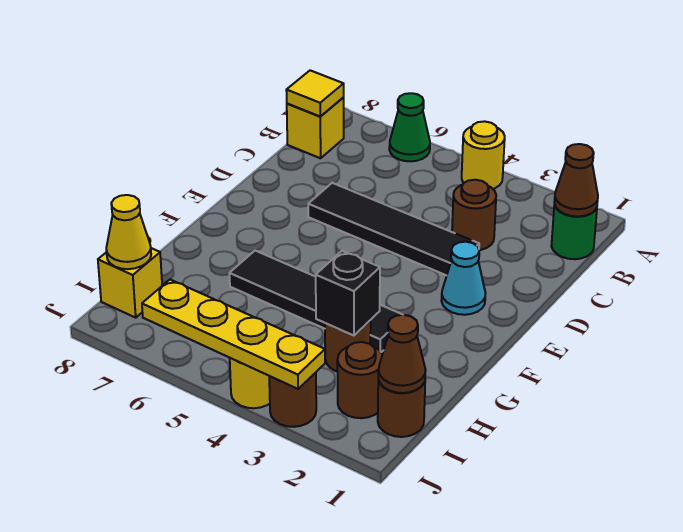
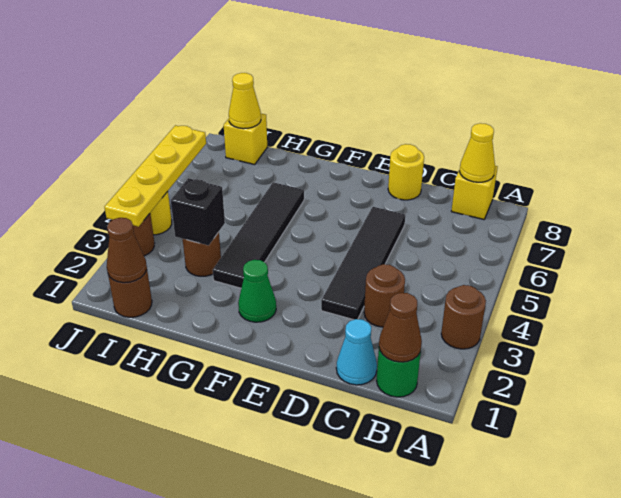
yellow round brick A4 level 1 -> yellow round brick D8 level 1
green cone A6 level 1 -> green cone F2 level 1
yellow tile B8 level 2 -> yellow cone B8 level 2
cyan cone E2 level 1 -> cyan cone C1 level 1
brown round brick I2 level 1 -> brown round brick A3 level 1

